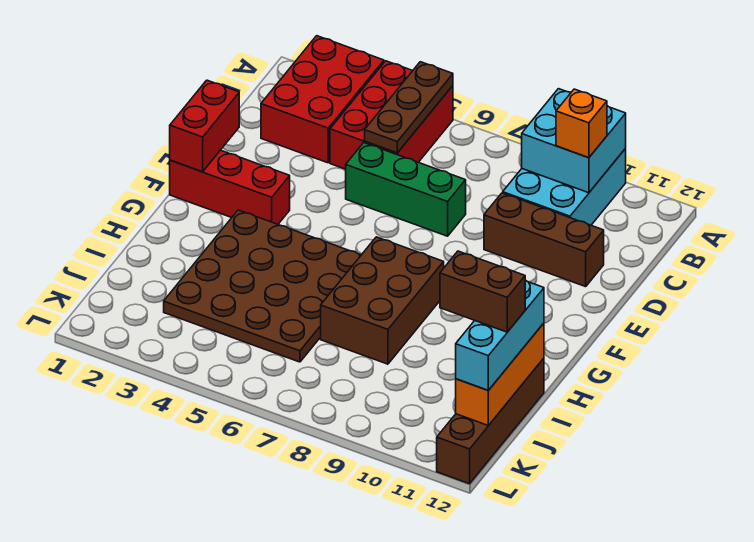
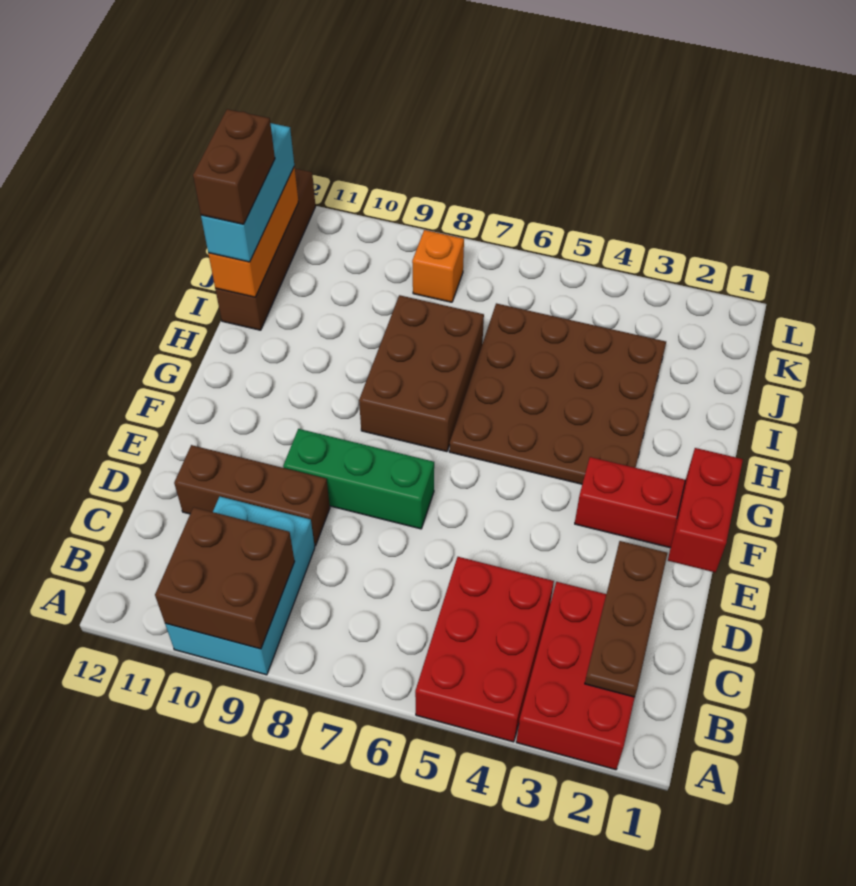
brown plate A5:C5 level 2 -> brown plate B2:D2 level 2
cyan brick A9:B10 level 2 -> brown brick A9:B10 level 2
orange brick B10 level 3 -> orange brick K8 level 1
green brick D5:D7 level 1 -> green brick E7:E9 level 1
brown brick J11:J12 level 4 -> brown brick I12:J12 level 4

